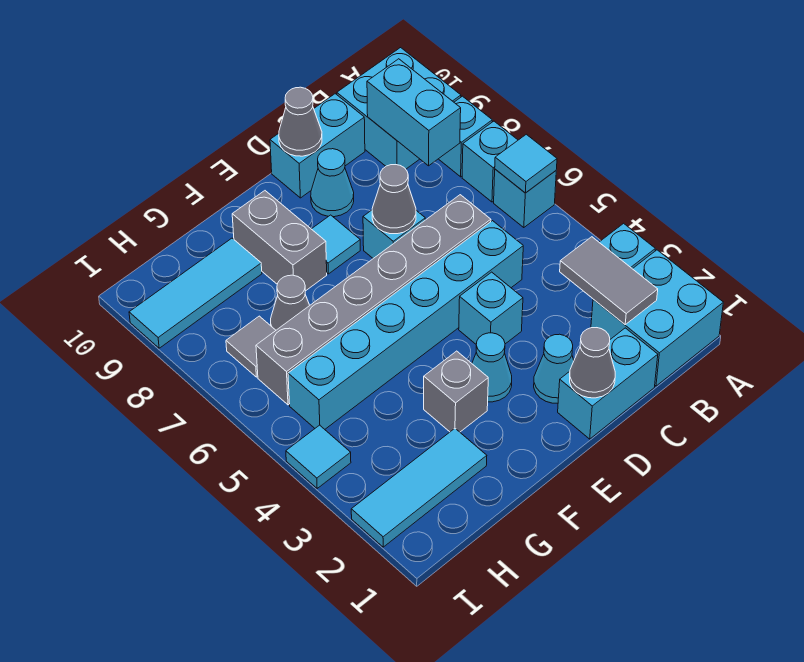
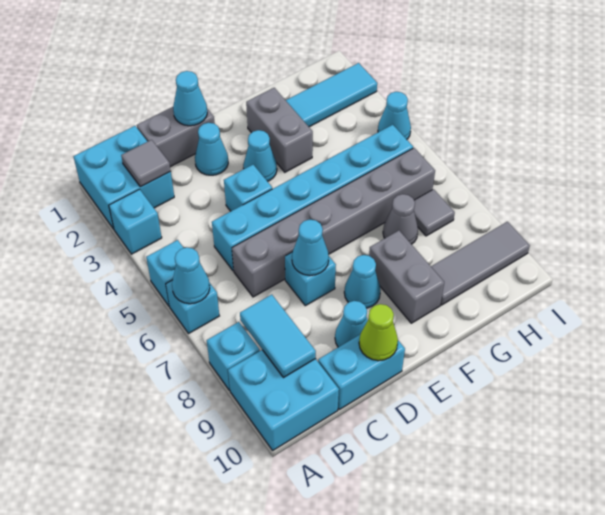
cyan tile A6 level 2 -> cyan cone A6 level 2
cyan brick A7 level 1 -> cyan brick A5 level 1
grey tile B2:B3 level 2 -> grey tile B2 level 2
cyan brick B8:B9 level 2 -> cyan tile B8:B9 level 2
cyan brick C1:D1 level 1 -> grey brick C1:D1 level 1
grey cone D1 level 2 -> cyan cone D1 level 2
grey cone D7 level 2 -> cyan cone D7 level 2
grey cone D10 level 2 -> lime cone D10 level 2
cyan tile E8 level 1 -> cyan cone E8 level 1
grey brick F3 level 1 -> grey brick F2:F3 level 1
cyan tile G9:I9 level 1 -> grey tile G9:I9 level 1
cyan tile I4 level 1 -> cyan cone I4 level 1

